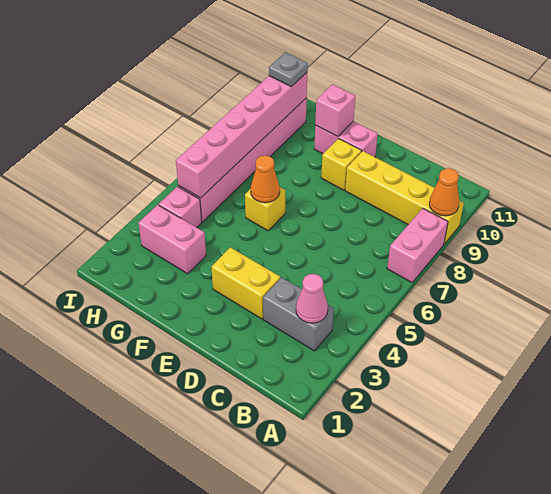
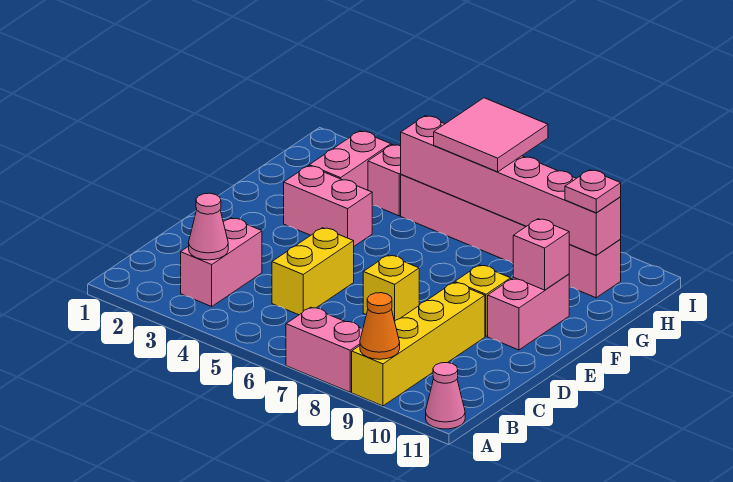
none -> pink cone A11 level 1
grey brick B3:C3 level 1 -> pink brick B3:C3 level 1
yellow brick D3:E3 level 1 -> yellow brick C5:D5 level 1
none -> pink brick F3:F4 level 1
yellow brick F6 level 1 -> yellow brick D7 level 1
orange cone F6 level 2 -> none
none -> pink tile H6:I7 level 3
grey plate H10 level 3 -> pink plate H10 level 3

